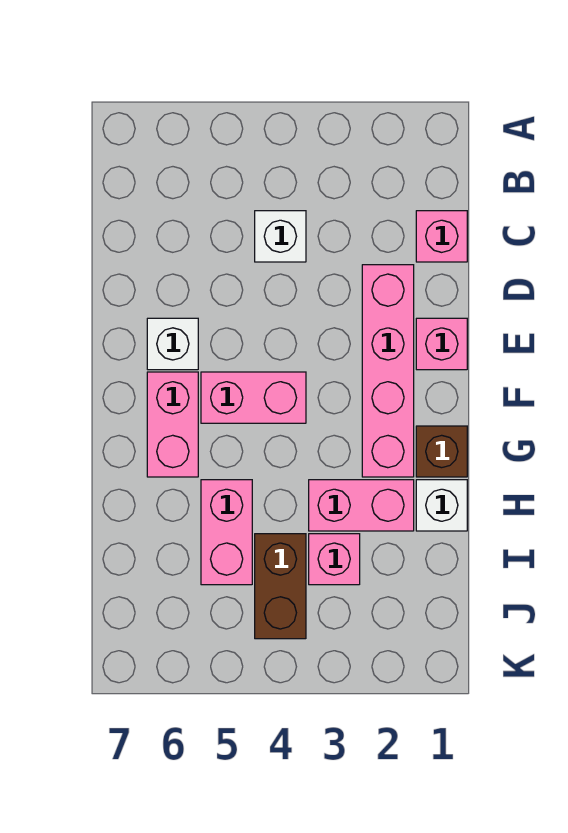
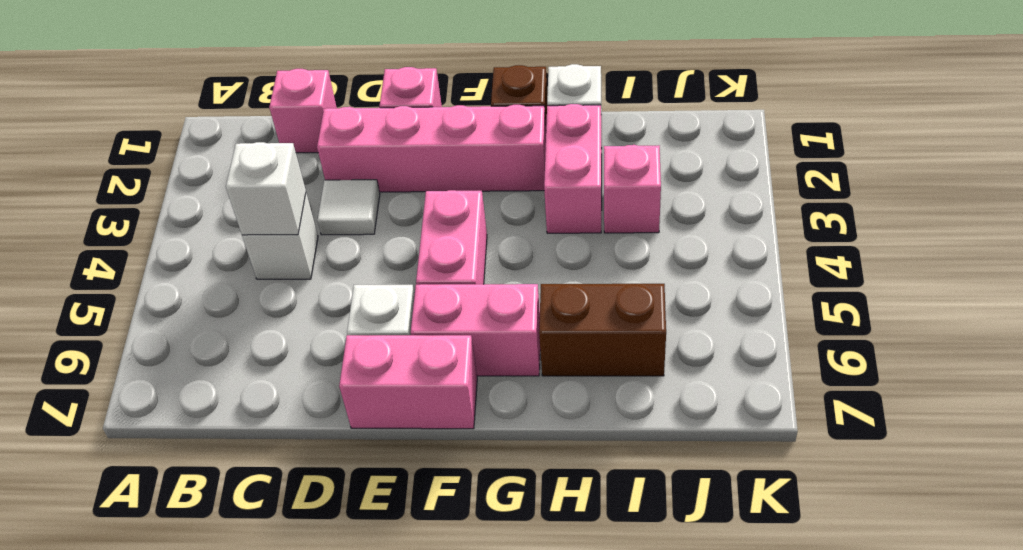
none -> white brick C4 level 2
none -> white tile D3 level 1
pink brick H5:I5 level 1 -> pink brick E7:F7 level 1
brown brick I4:J4 level 1 -> brown brick H6:I6 level 1

